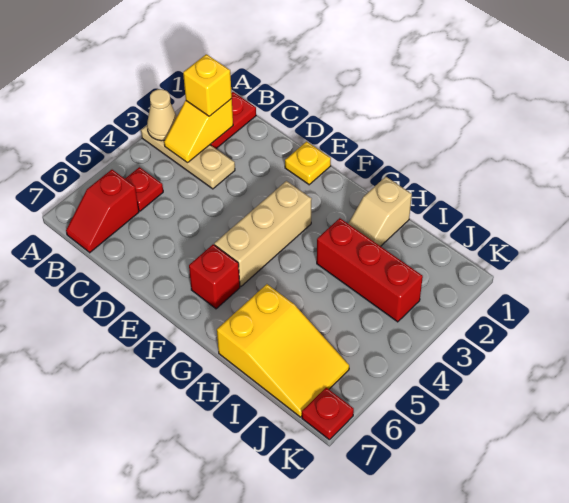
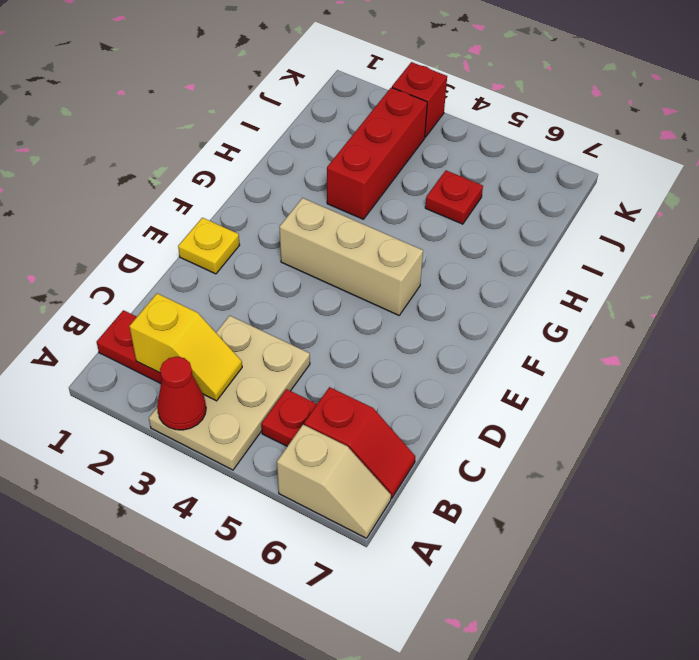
tan plate A3:C3 level 1 -> tan plate A3:C4 level 1
tan cone A3 level 2 -> red cone A3 level 2
yellow brick B2 level 3 -> none
red brick F6 level 1 -> red brick K3 level 1
tan slope H1:H2 level 1 top 1 -> tan slope A6:A7 level 1 top 6
yellow slope H6:J7 level 1 top H -> none
red plate K7 level 1 -> red plate I5 level 1

